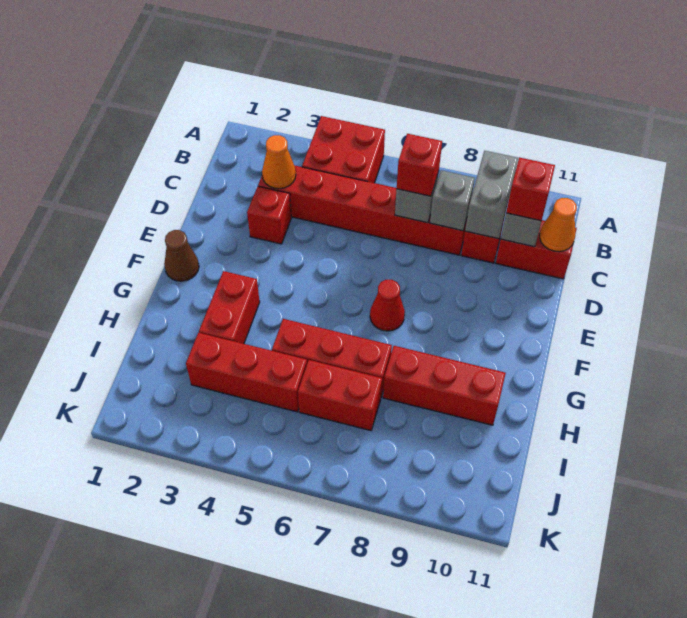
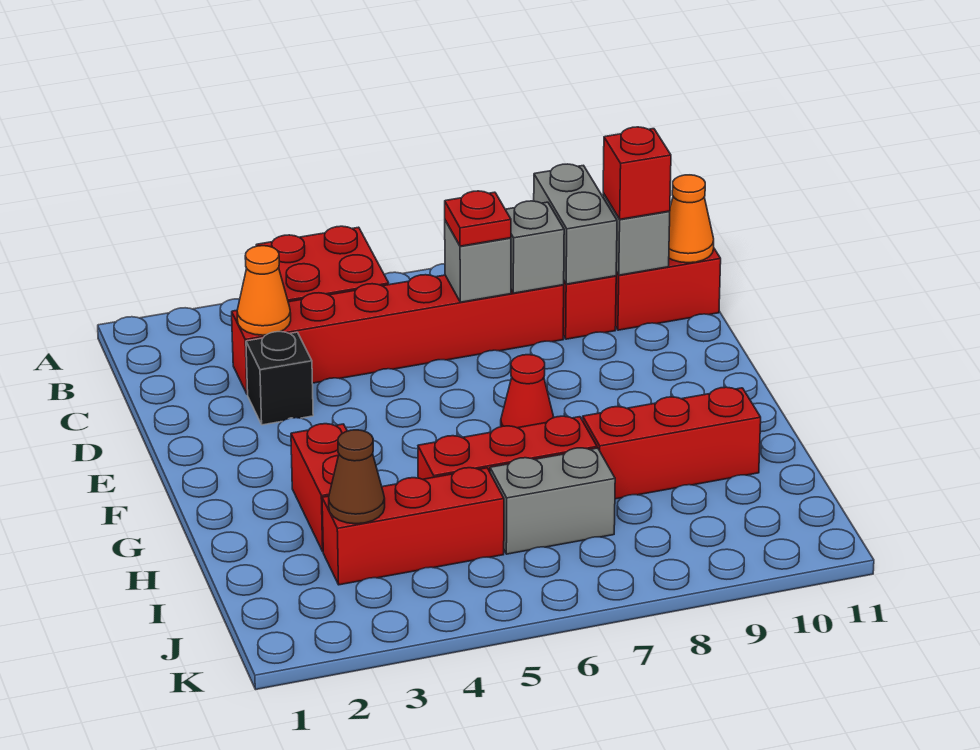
red brick C7 level 3 -> red plate C7 level 3
red brick D3 level 1 -> black brick D3 level 1
brown cone F1 level 1 -> brown cone I3 level 2
red brick I6:I7 level 1 -> grey brick I6:I7 level 1

